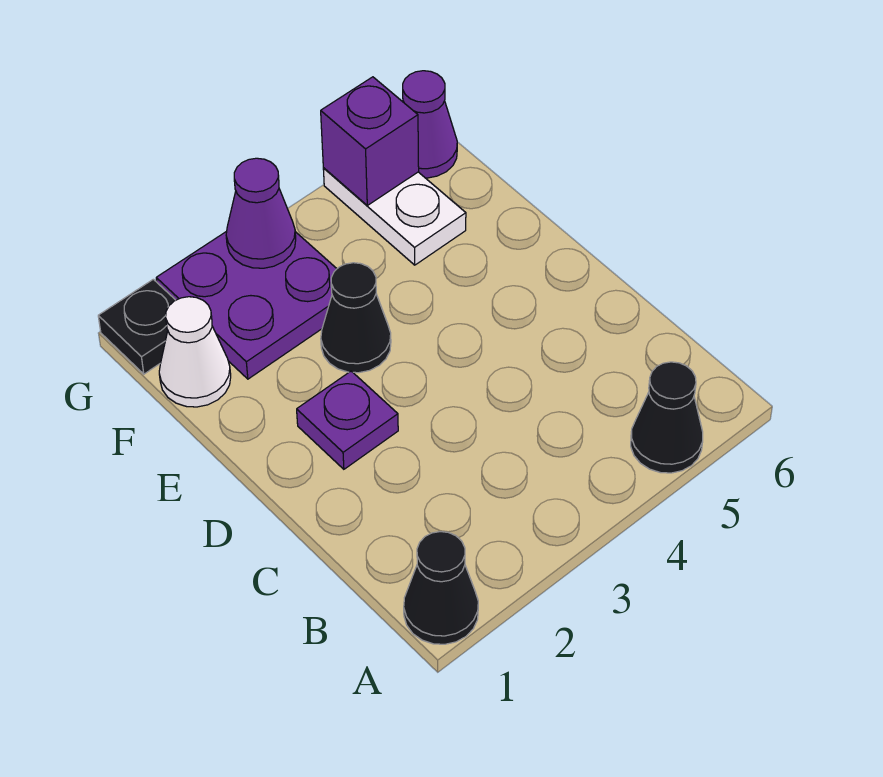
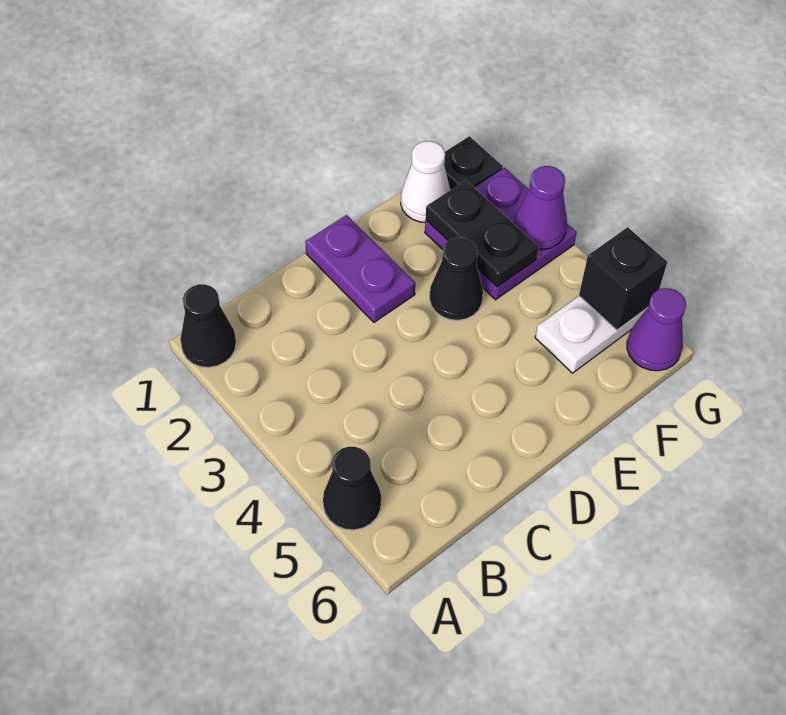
purple plate D2 level 1 -> purple plate D1:D2 level 1
none -> black plate F2:F3 level 2
purple brick G5 level 2 -> black brick G5 level 2

